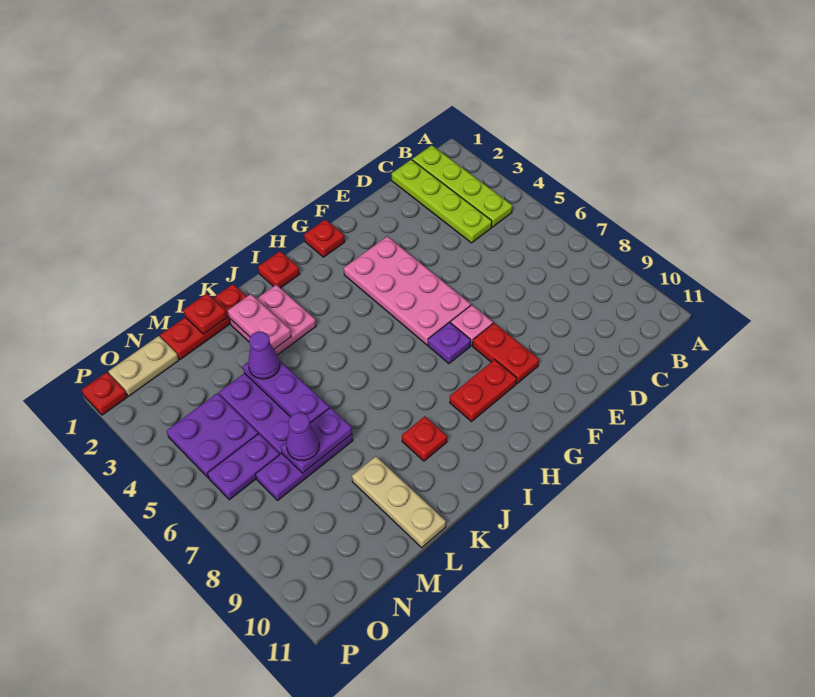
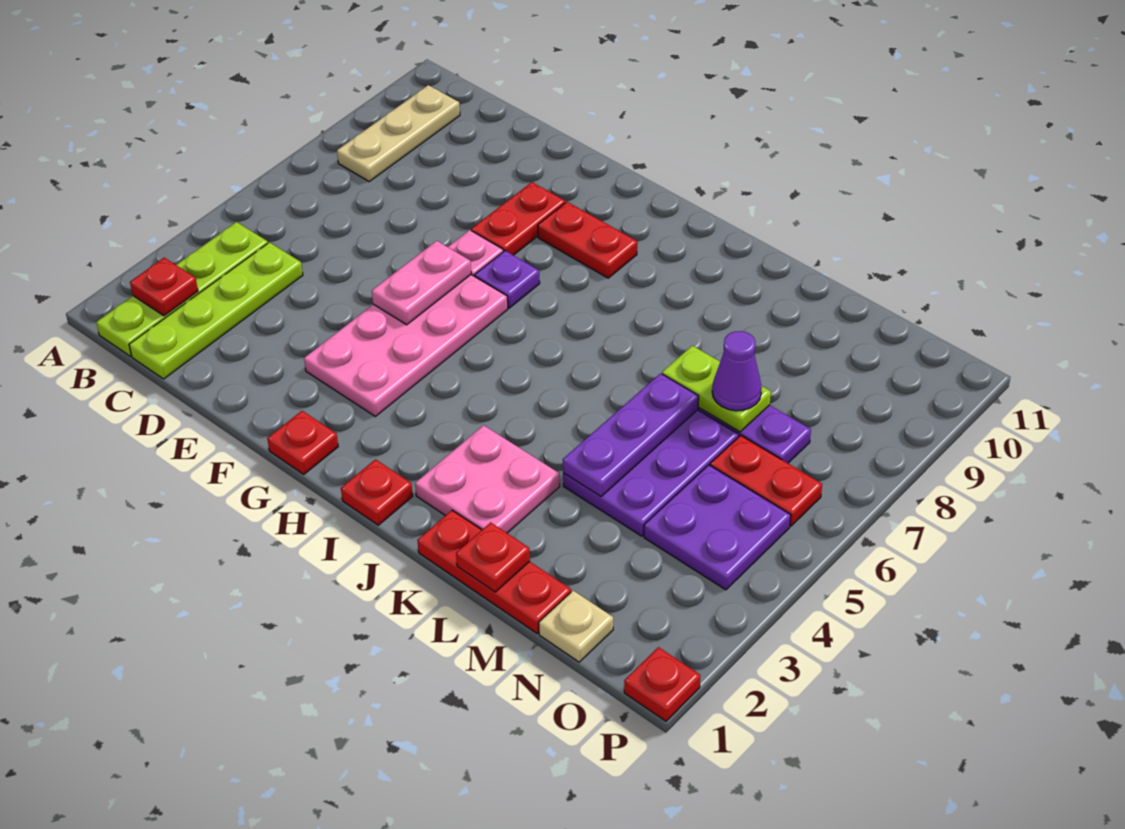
red plate J9 level 1 -> red plate B2 level 2
pink plate K2:K3 level 2 -> pink plate F5:F6 level 2
purple cone L4 level 3 -> none
purple plate L7:M7 level 2 -> lime plate L7:M7 level 2
tan plate L9:L11 level 1 -> tan plate B8:B10 level 1
tan plate N1:O1 level 1 -> tan plate N1 level 1
purple plate N6:O6 level 1 -> red plate N6:O6 level 1

